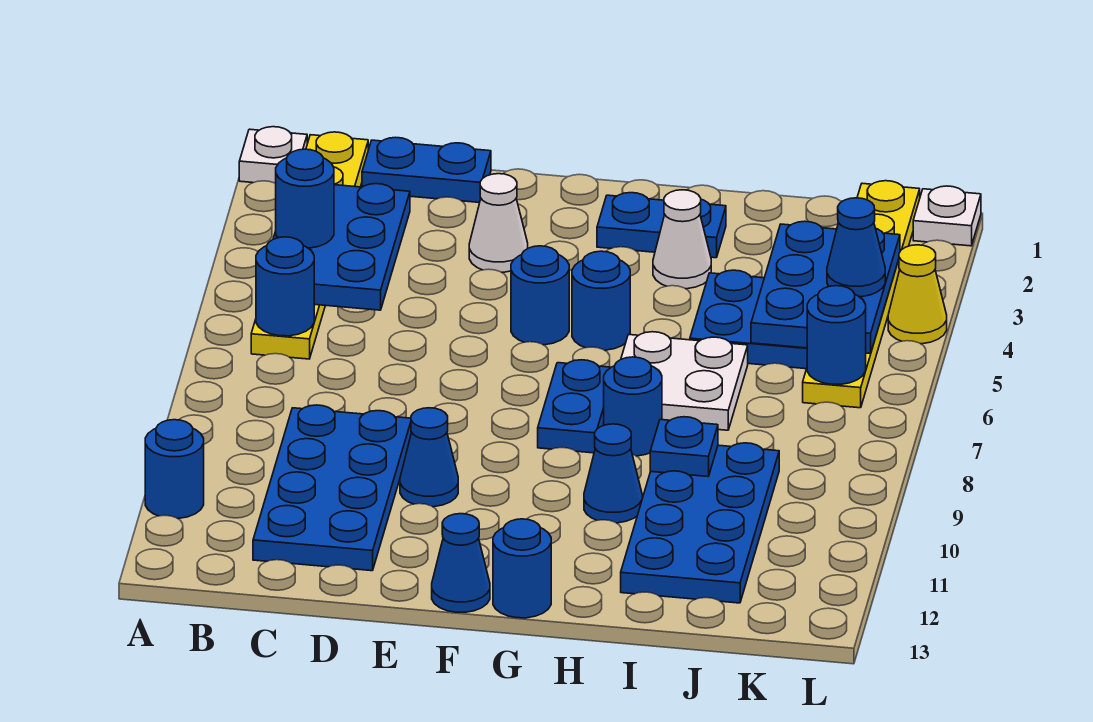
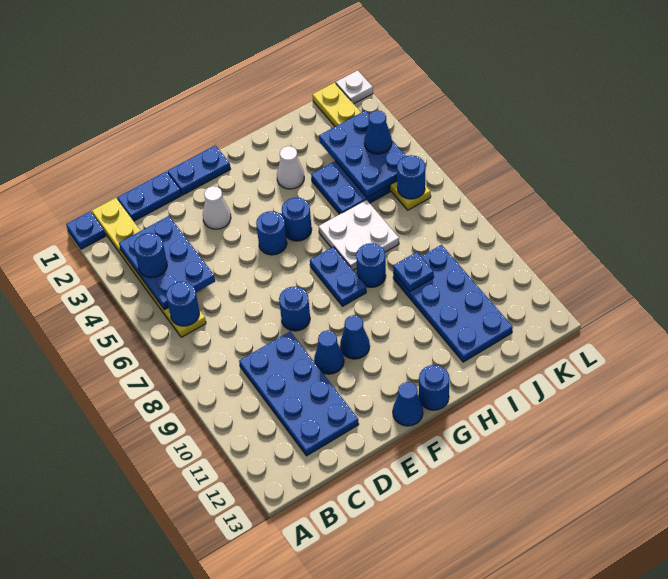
white plate A1 level 1 -> blue plate A1 level 1
blue round brick A11 level 1 -> blue round brick E8 level 1
blue plate G2:H2 level 1 -> blue plate E1:F1 level 1
blue cone H10 level 1 -> blue cone F10 level 1
yellow cone L4 level 1 -> none

